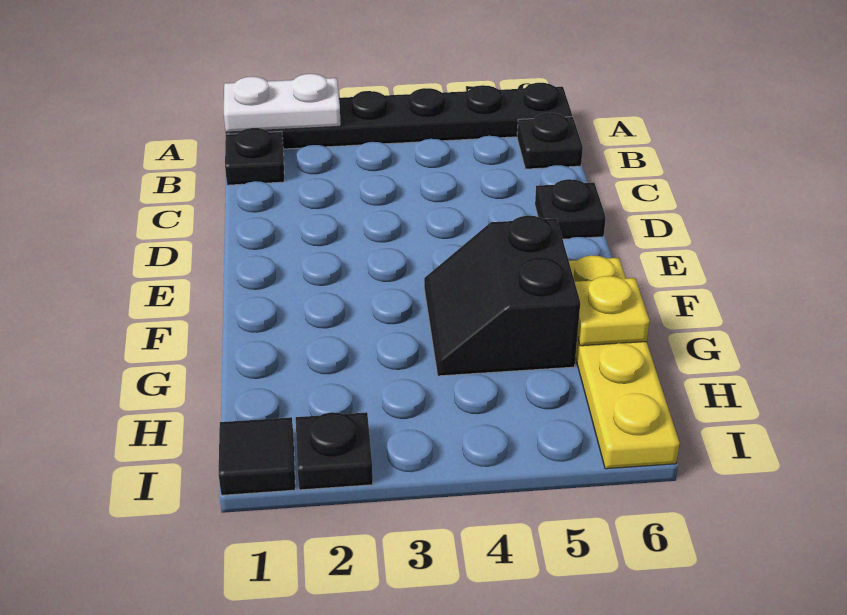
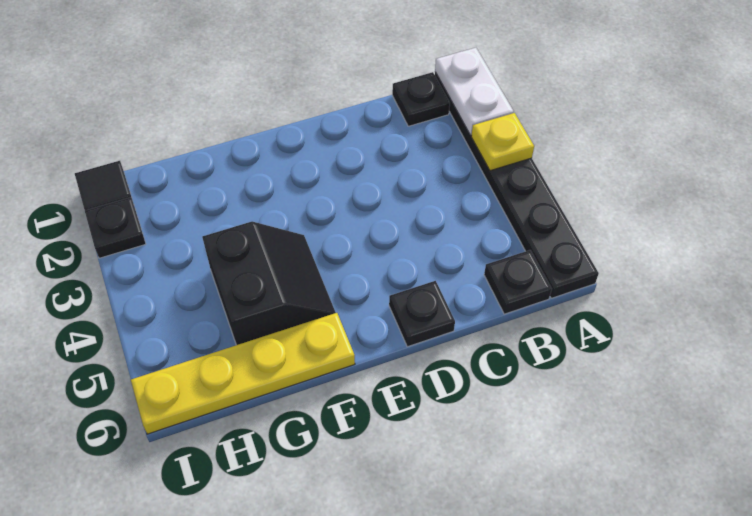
black slope F4:G5 level 1 top 5 -> black slope F4:G5 level 1 top G
yellow plate G6 level 2 -> yellow plate A3 level 2

